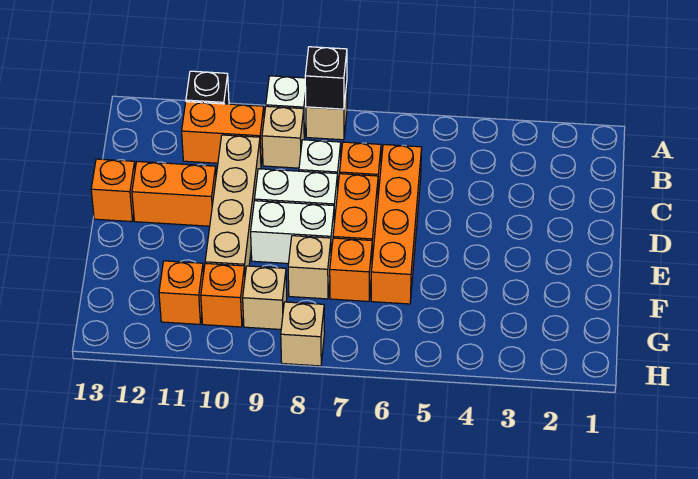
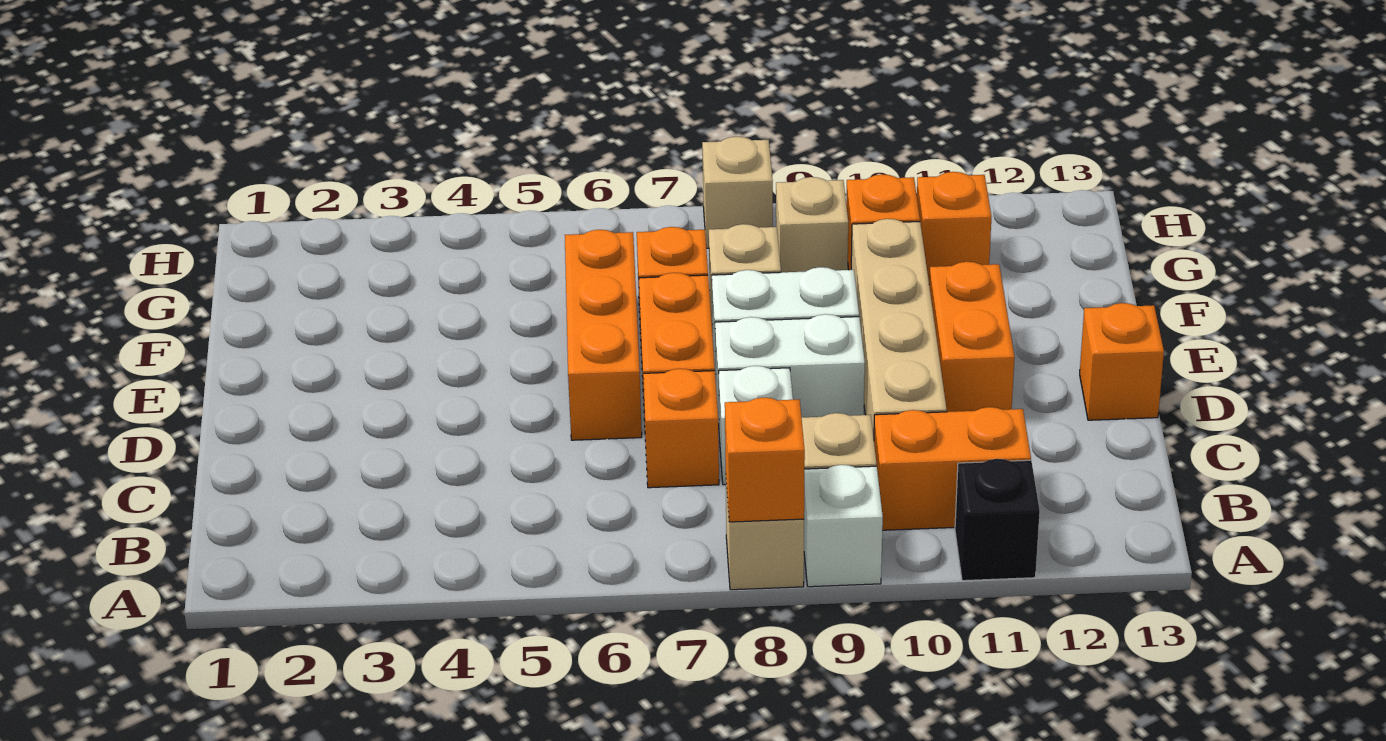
black brick A8 level 2 -> orange brick A8 level 2
orange brick C6:F6 level 1 -> orange brick D6:F6 level 1
orange brick D11:D12 level 1 -> orange brick D11:E11 level 1

